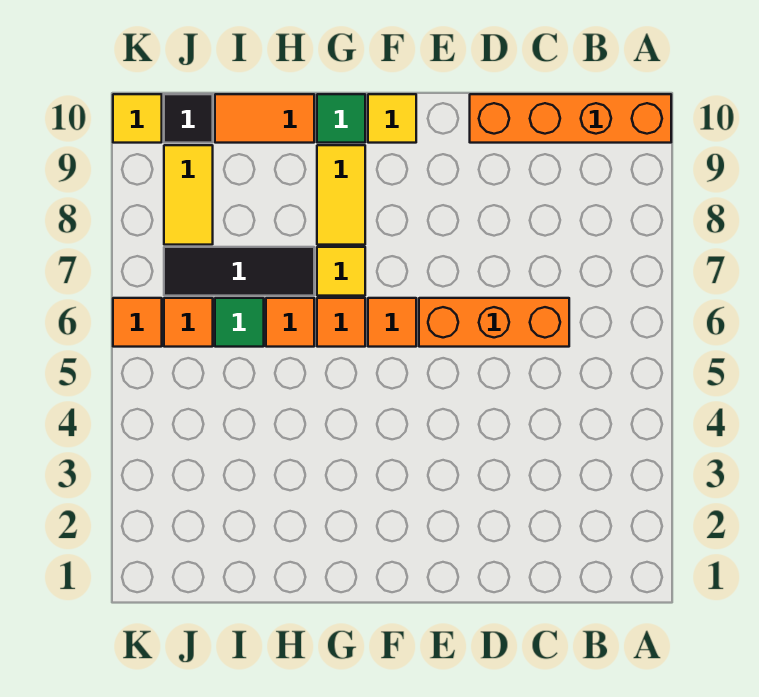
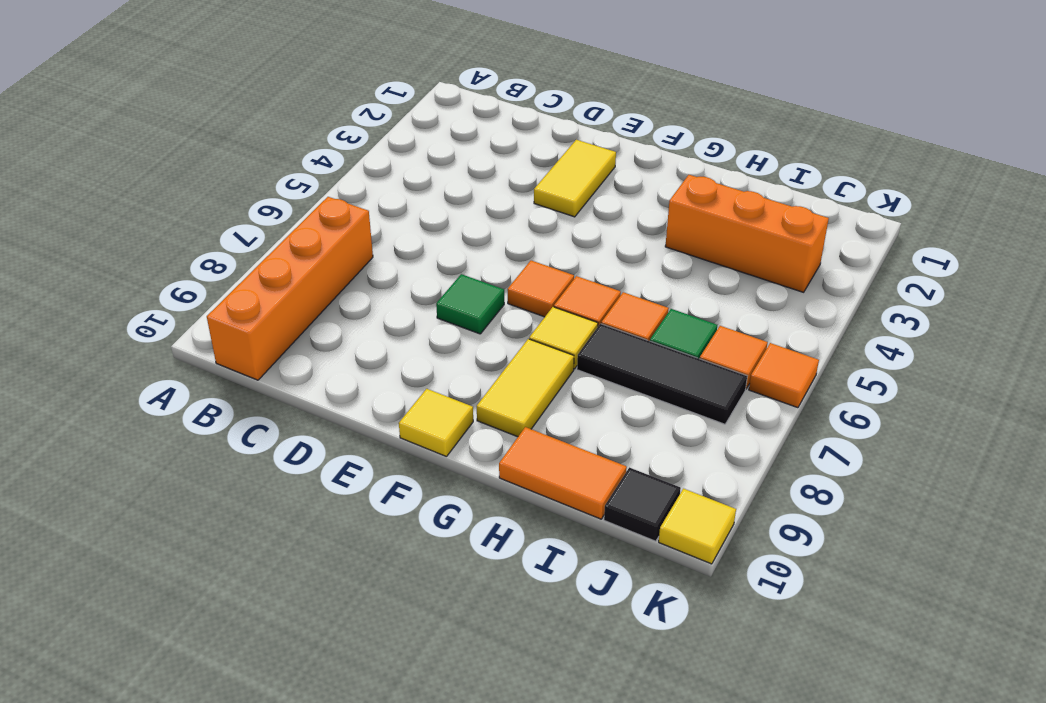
orange brick A10:D10 level 1 -> orange brick B7:B10 level 1
orange brick C6:E6 level 1 -> orange brick H3:J3 level 1
green tile G10 level 1 -> green tile E7 level 1
yellow tile J8:J9 level 1 -> yellow tile E2:E3 level 1

